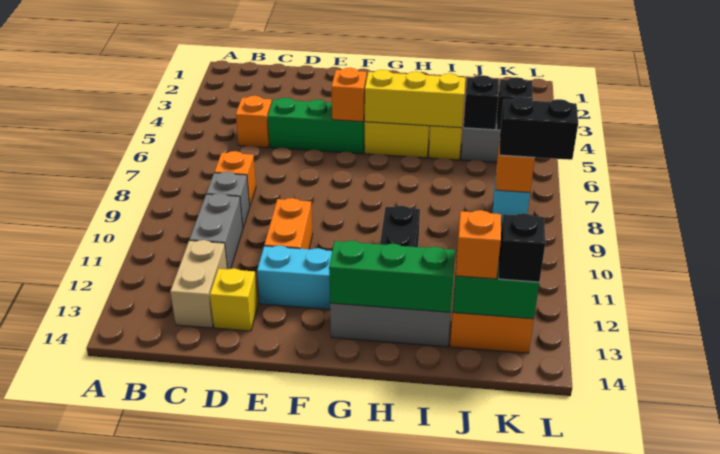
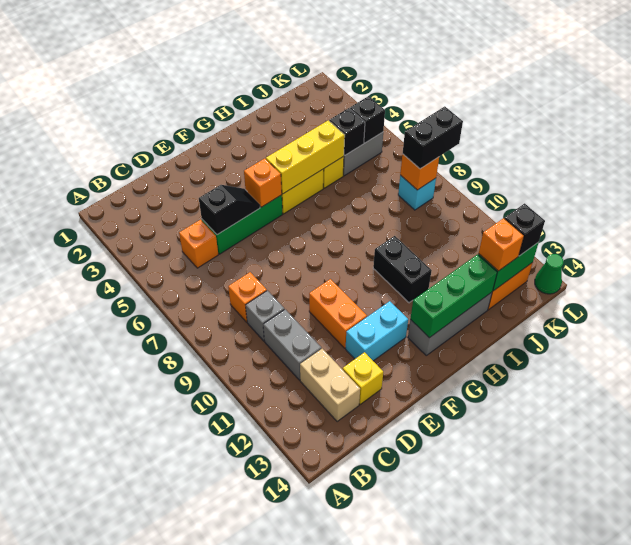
none -> black slope D5:E5 level 2 top D
none -> green cone L14 level 1

